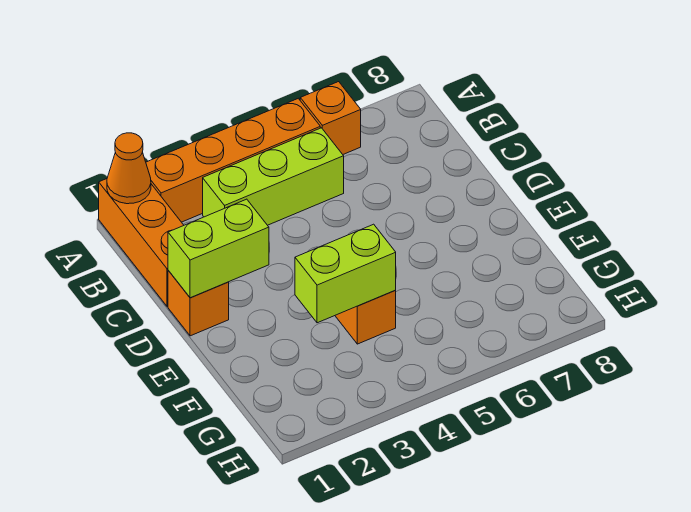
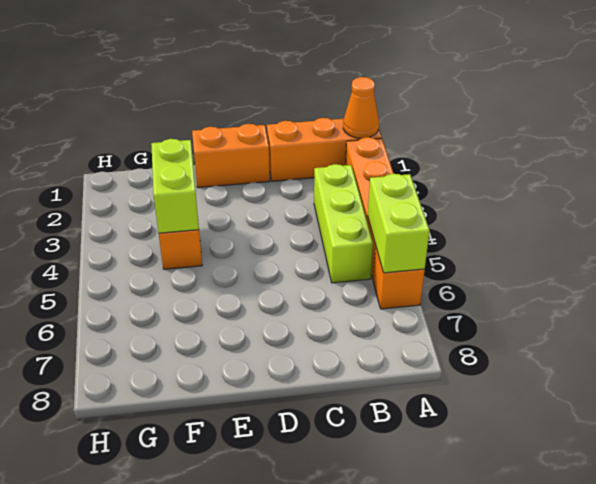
orange brick D1 level 1 -> orange brick D1:E1 level 1
lime brick D1:D2 level 2 -> lime brick A5:A6 level 2

